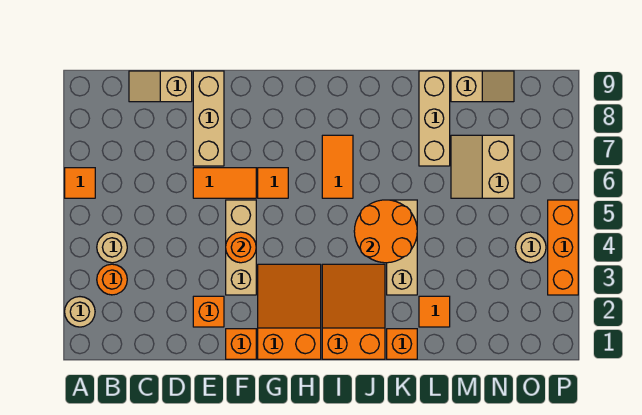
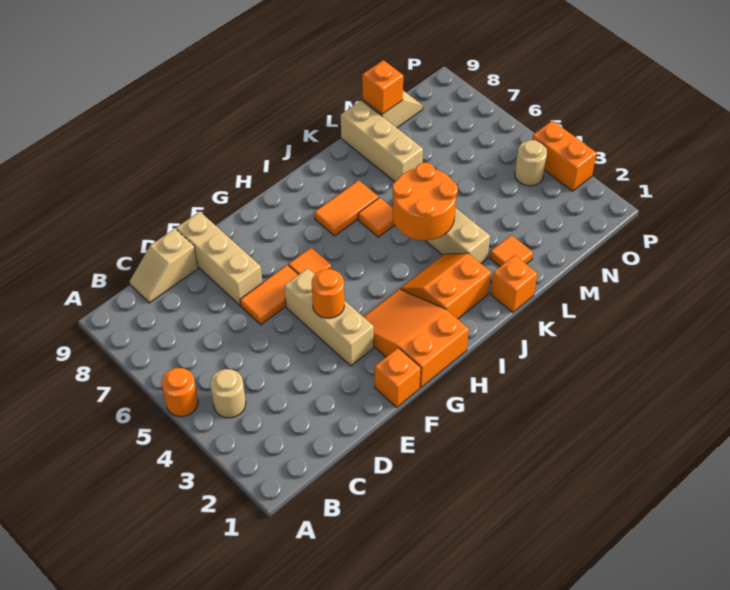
tan round brick A2 level 1 -> none
orange tile A6 level 1 -> orange tile J6 level 1
orange round brick B3 level 1 -> orange round brick A5 level 1
orange brick E2 level 1 -> orange brick M9 level 2
orange slope I1:J3 level 1 top 1 -> orange slope I2:J3 level 1 top 2
orange tile I6:I7 level 1 -> orange tile I7:J7 level 1
tan slope M6:N7 level 1 top N -> none
orange brick P3:P5 level 1 -> orange brick P3:P4 level 1

